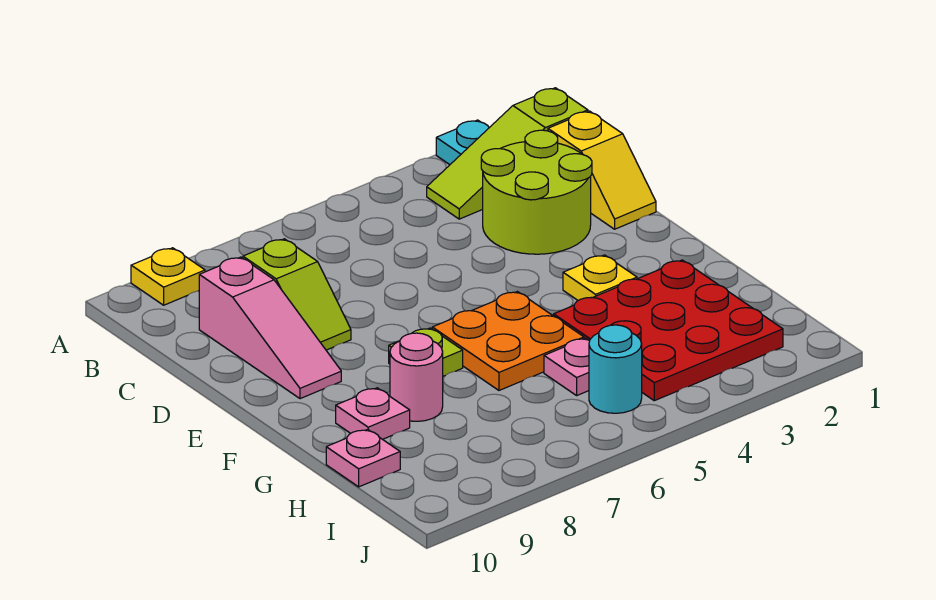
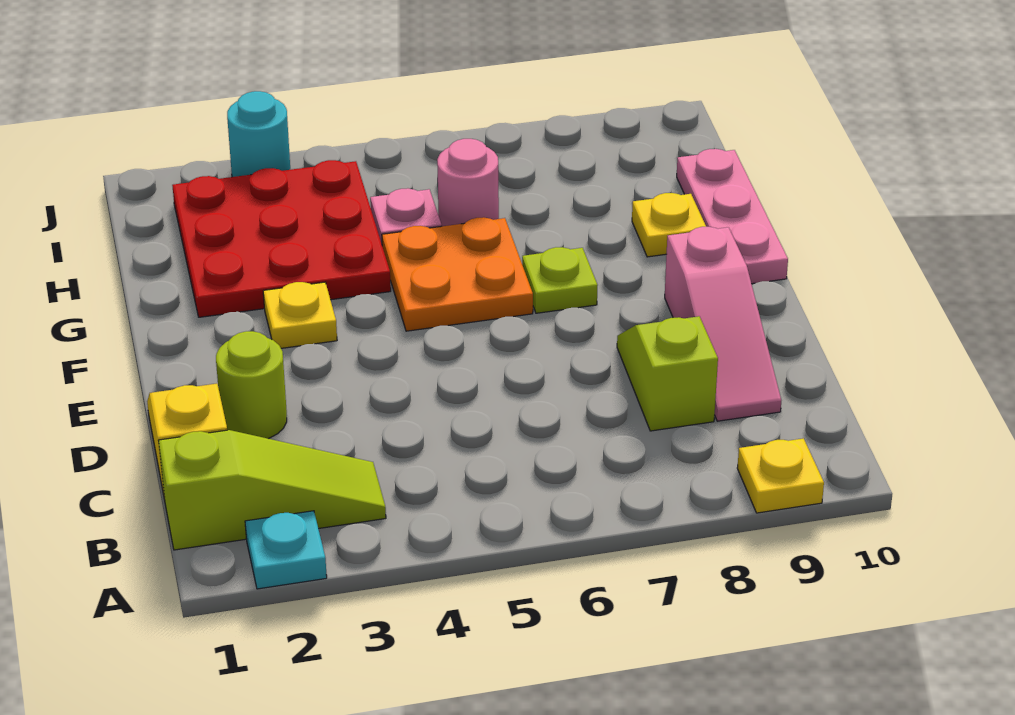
lime round brick C2:D3 level 1 -> lime round brick D2 level 1
pink slope C9:E9 level 1 top C -> pink slope C9:E9 level 1 top E
pink round brick G8 level 1 -> pink round brick H6 level 1
pink plate G9 level 1 -> yellow plate G9 level 1
pink plate H10 level 1 -> pink plate F10:H10 level 1
cyan round brick I5 level 1 -> cyan round brick J3 level 1

